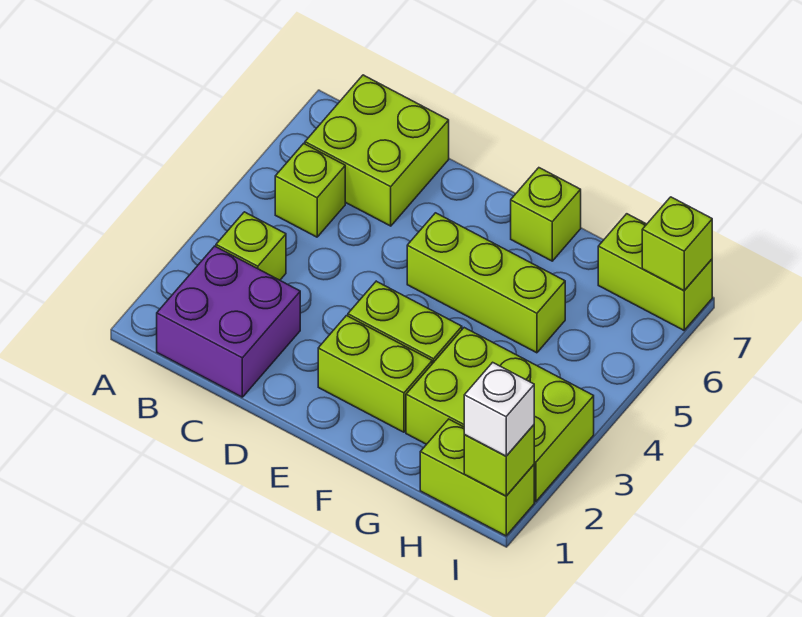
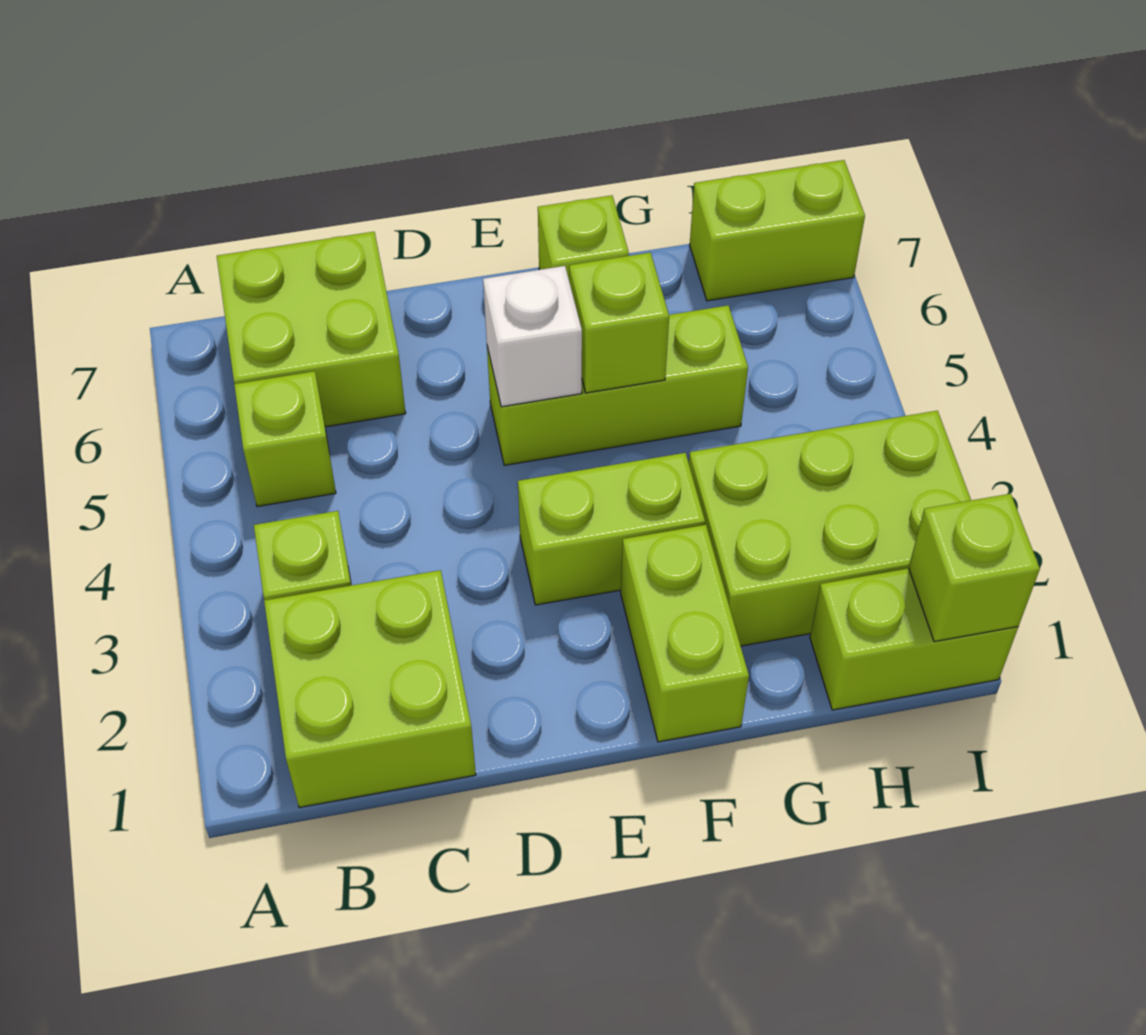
purple brick B1:C2 level 1 -> lime brick B1:C2 level 1
lime brick E2:F2 level 1 -> lime brick F1:F2 level 1
white brick I1 level 3 -> white brick E5 level 2
lime brick I7 level 2 -> lime brick F5 level 2

